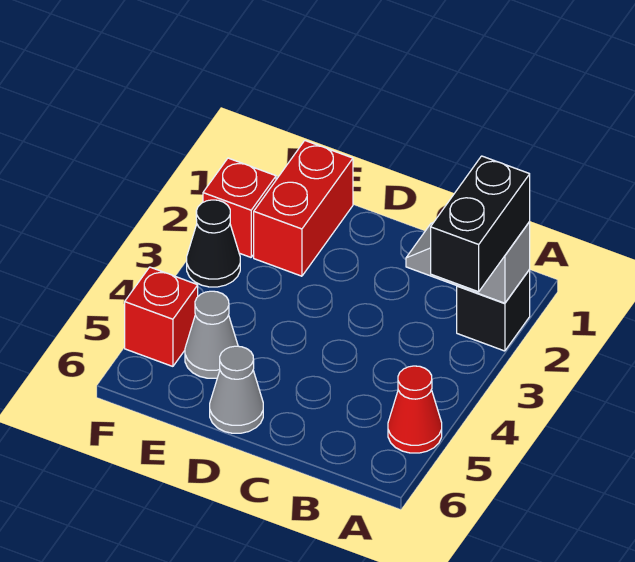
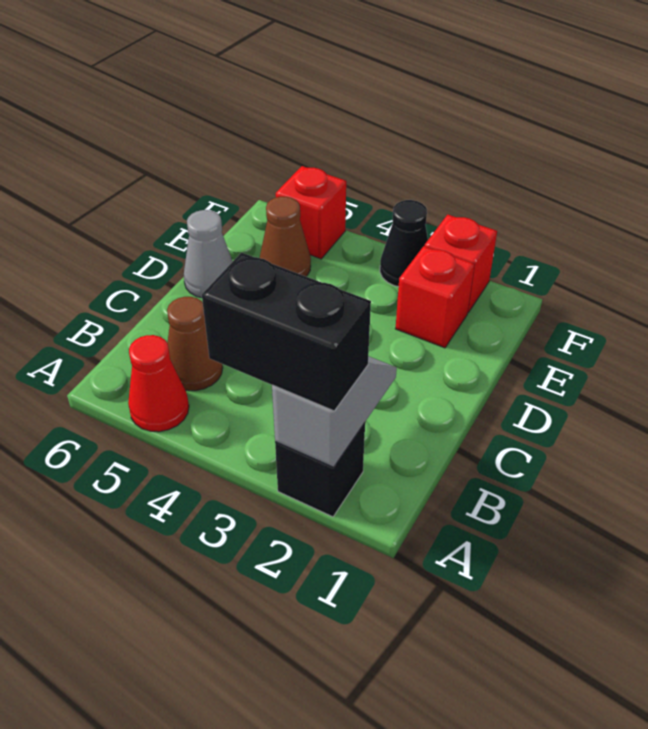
none -> brown cone B5 level 1
red brick E1:E2 level 1 -> red brick E2 level 1
grey cone E5 level 1 -> brown cone E5 level 1

